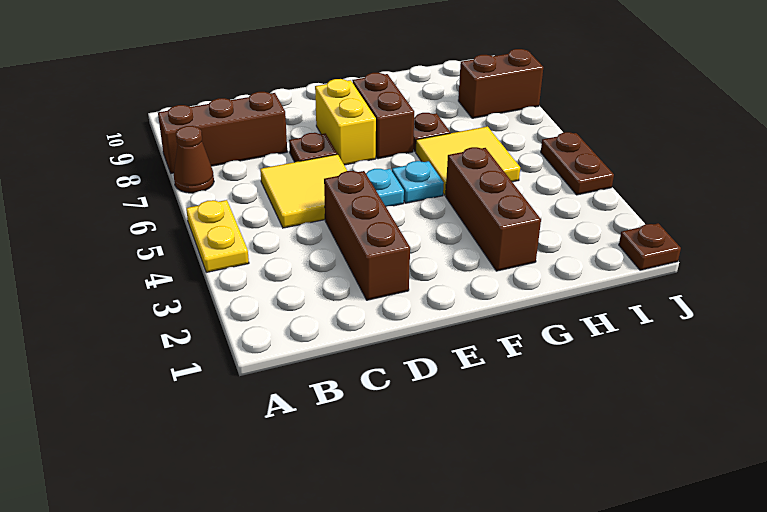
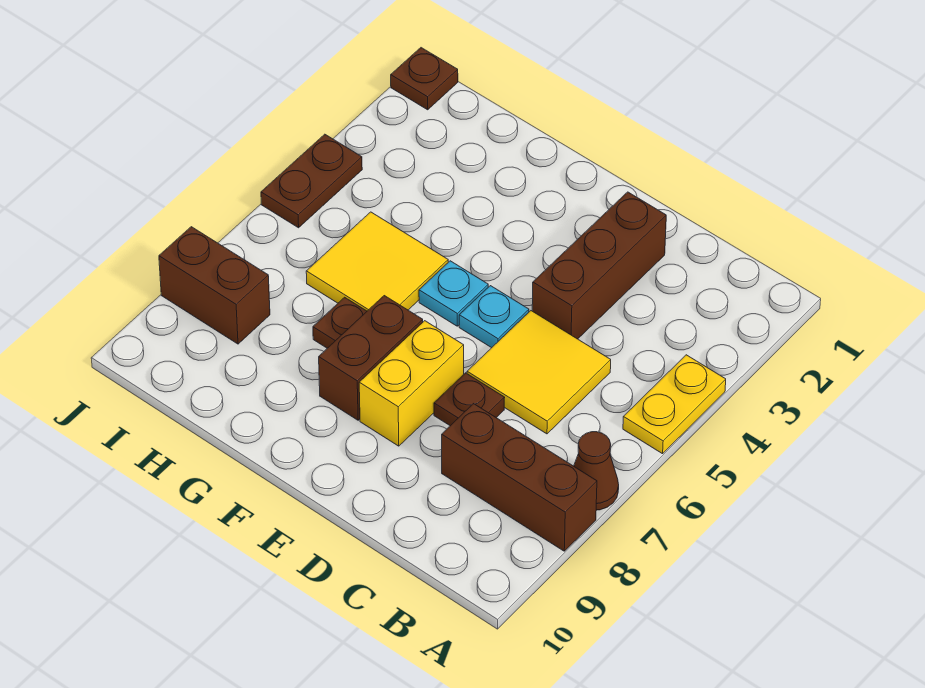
brown brick G2:G4 level 1 -> none

